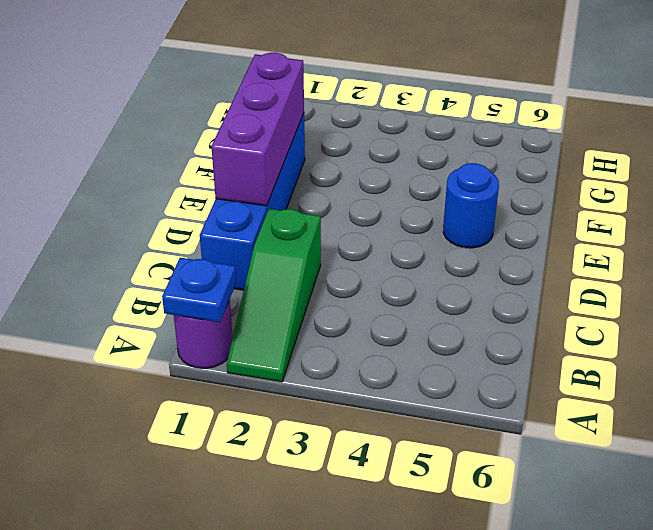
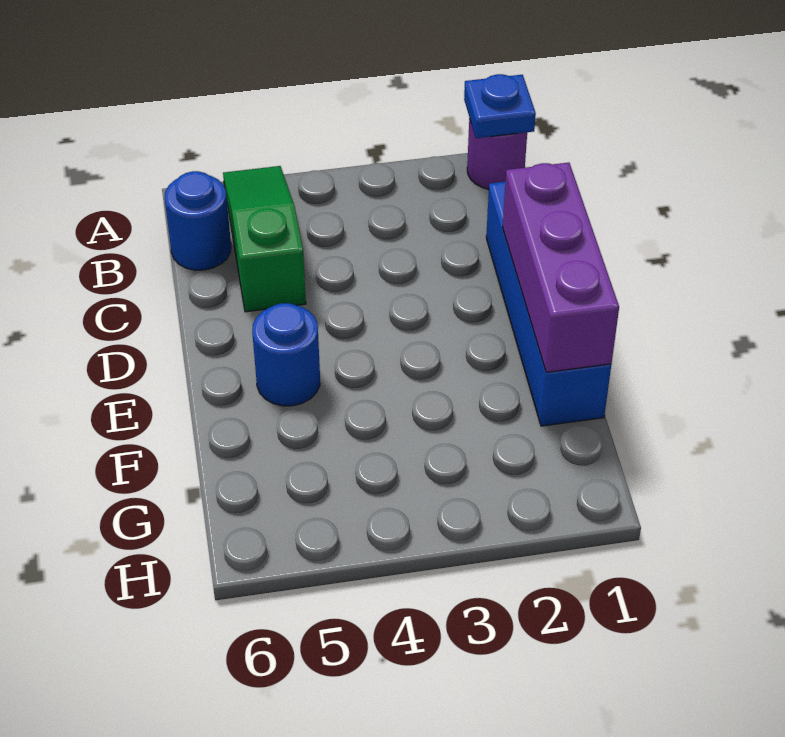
green slope A2:C2 level 1 top C -> green slope A5:C5 level 1 top C
none -> blue round brick B6 level 1

